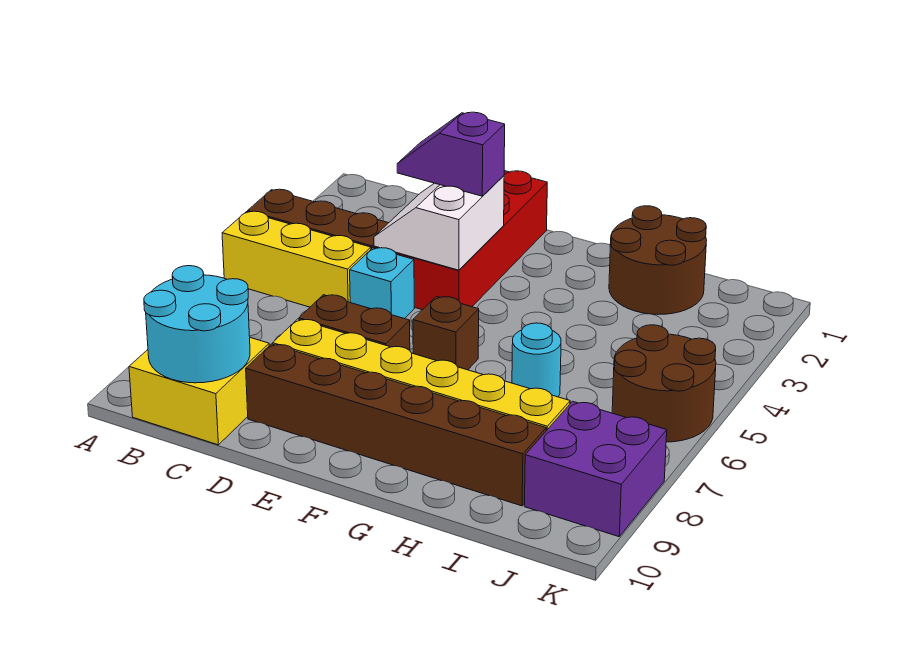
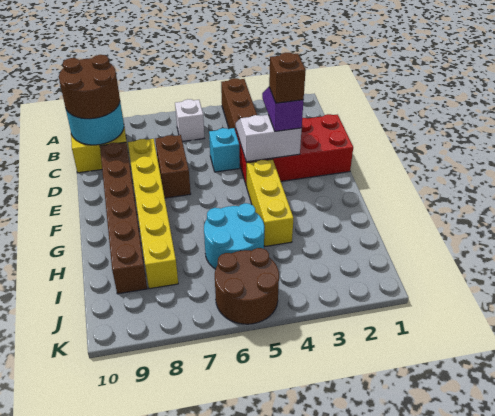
yellow brick A5:C5 level 1 -> yellow brick F4:H4 level 1
none -> white brick B6 level 1
brown brick F6 level 1 -> brown brick E3 level 4
brown round brick H1:I2 level 1 -> brown round brick B9:C10 level 3
cyan round brick H6 level 1 -> cyan round brick H5:I6 level 1
purple brick J8:K9 level 1 -> none

